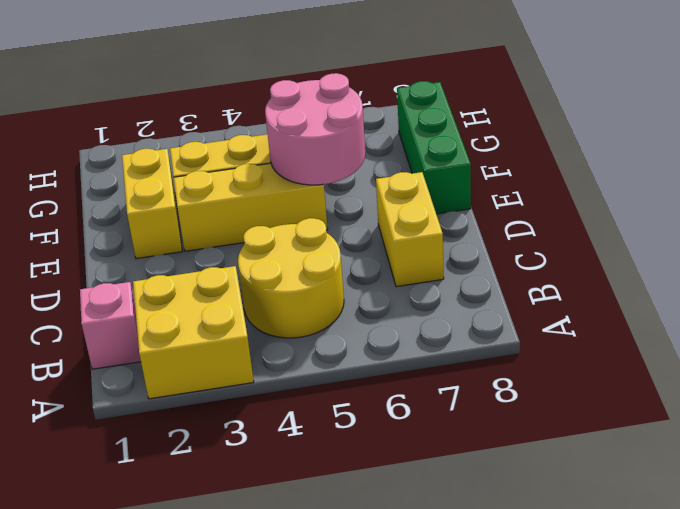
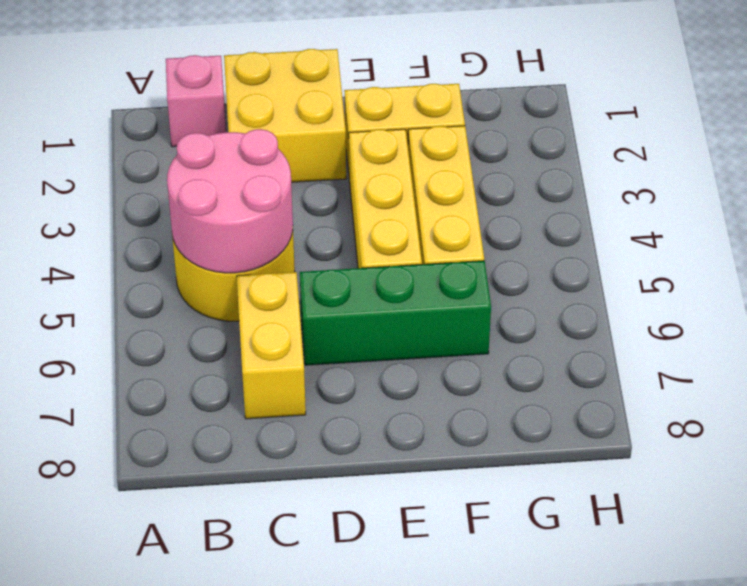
yellow brick A2:B3 level 1 -> yellow brick C1:D2 level 1
yellow brick C7:D7 level 1 -> yellow brick C6:C7 level 1
pink round brick E5:F6 level 2 -> pink round brick B4:C5 level 2
green brick E8:G8 level 1 -> green brick D6:F6 level 1

